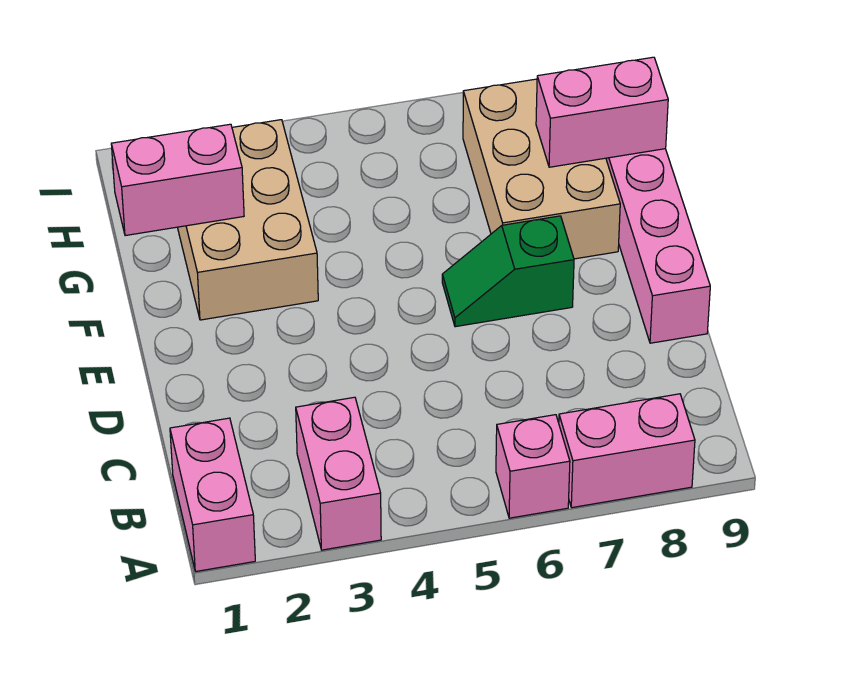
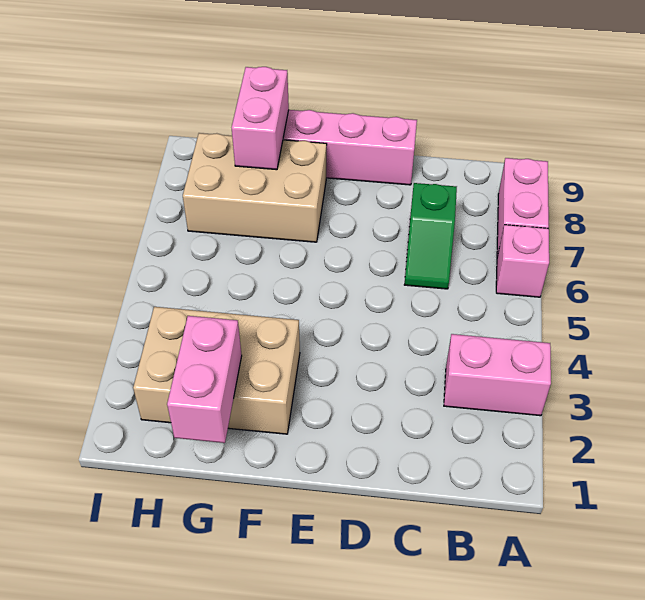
pink brick A1:B1 level 1 -> none
green slope E6:E7 level 1 top 7 -> green slope C6:C7 level 1 top 7

